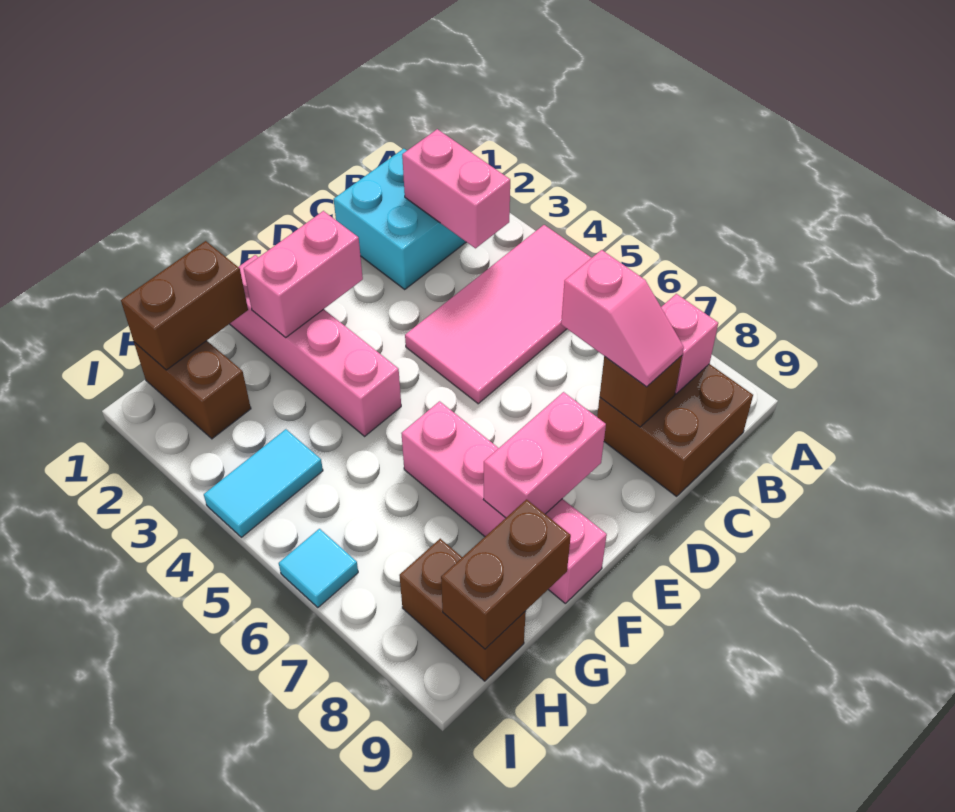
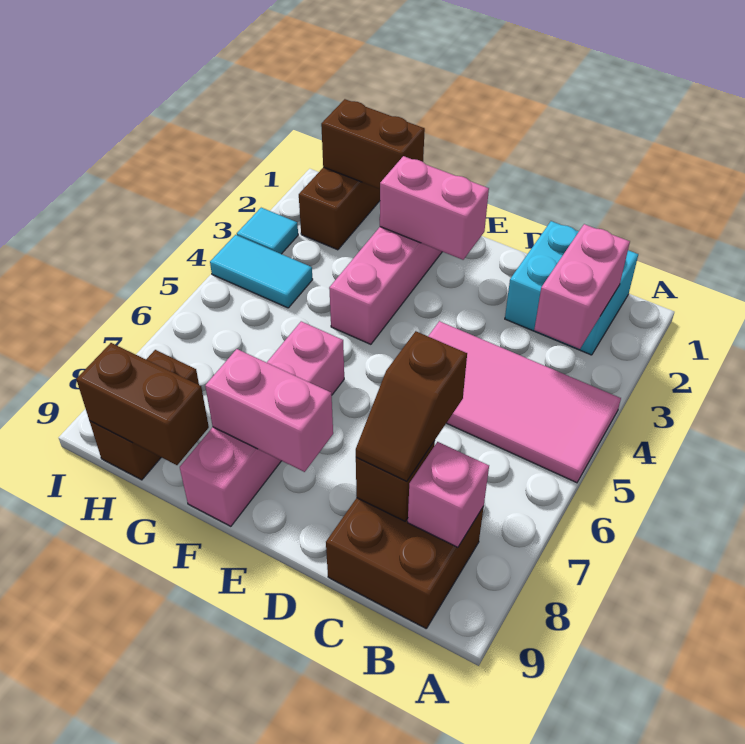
pink slope C7:C8 level 3 top 7 -> brown slope C7:C8 level 3 top 7
cyan tile I6 level 1 -> cyan tile I3 level 1

